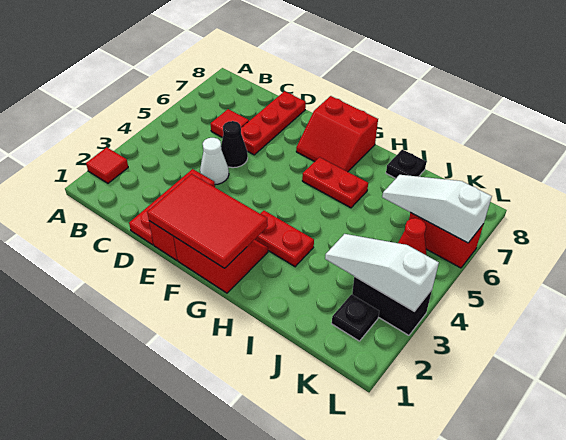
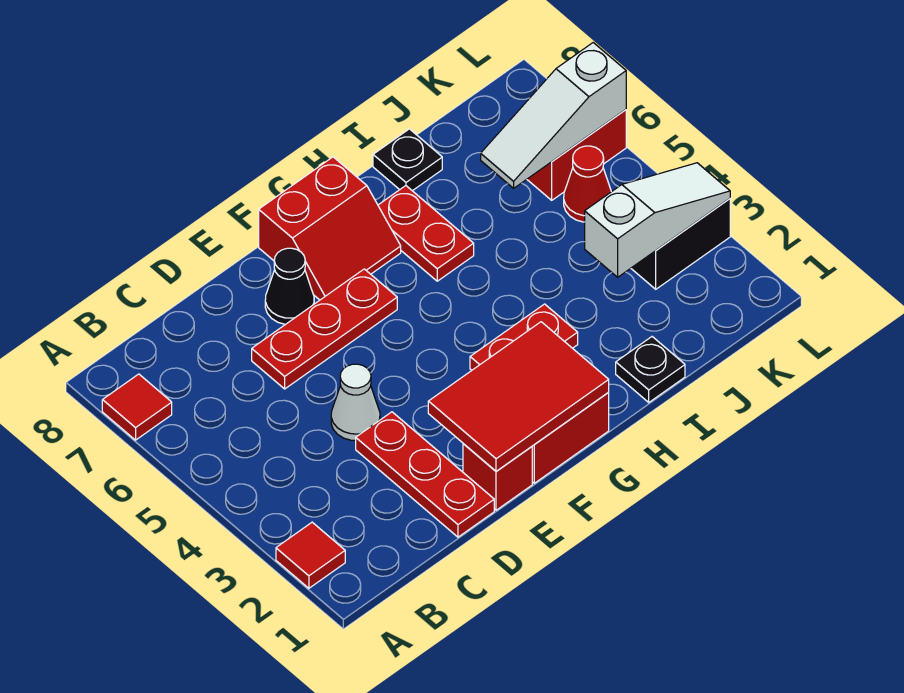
red tile C6 level 1 -> red tile A7 level 1
black cone D5 level 1 -> black cone E7 level 1
red plate D6:D8 level 1 -> red plate D6:F6 level 1
red plate G6:H6 level 1 -> red plate H6:H7 level 1
white slope J3:L3 level 2 top L -> white slope J3:L3 level 2 top J
black plate K2 level 1 -> black plate I1 level 1

